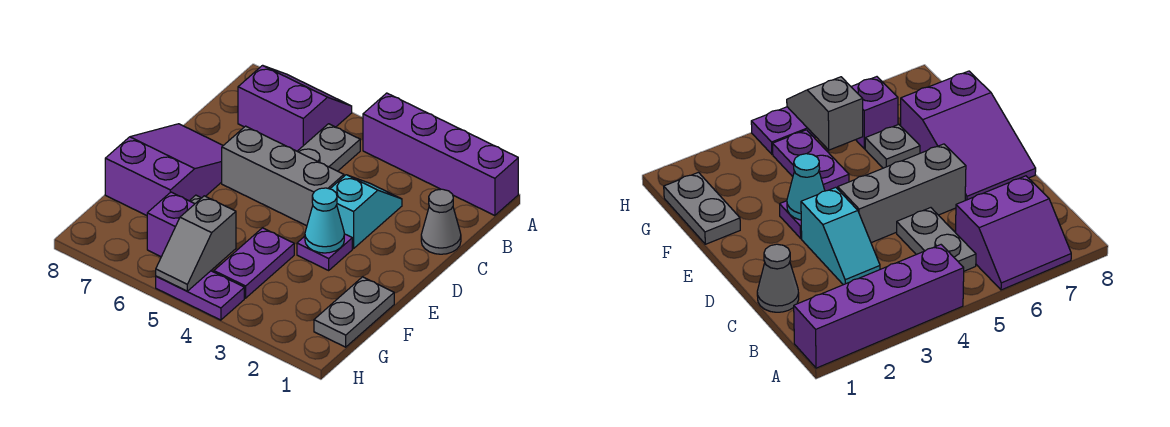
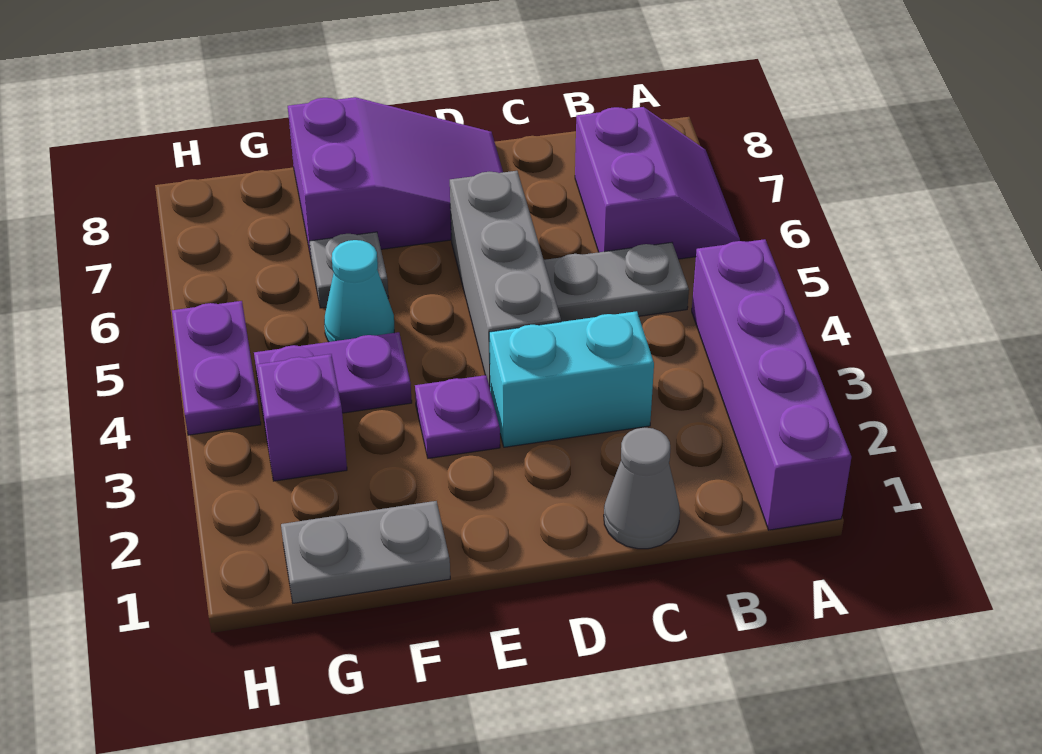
cyan slope C3:D3 level 1 top D -> cyan brick C3:D3 level 1
cyan cone E3 level 2 -> cyan cone F5 level 1
grey slope G5:H5 level 2 top G -> none
purple brick G6 level 1 -> purple brick G3 level 1

